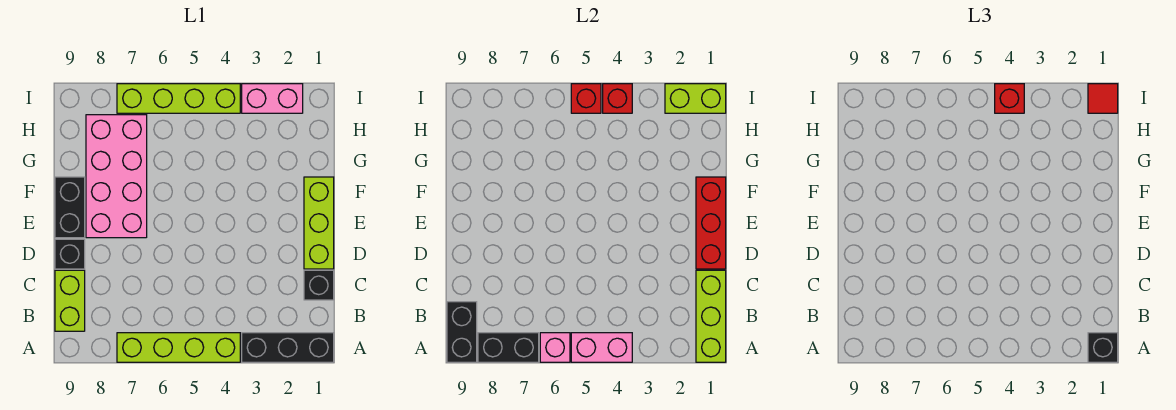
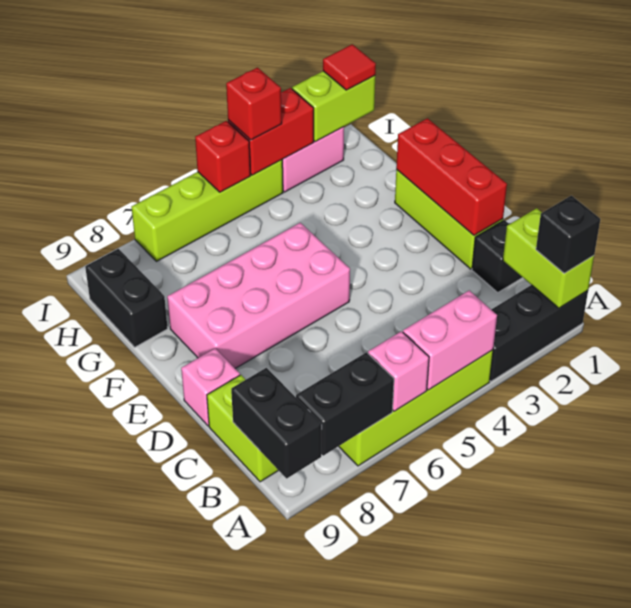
lime brick A1:C1 level 2 -> lime brick A1:B1 level 2
black brick D9 level 1 -> pink brick D9 level 1
pink brick E7:H8 level 1 -> pink brick E5:F8 level 1
black brick E9:F9 level 1 -> black brick G9:H9 level 1
red brick I4 level 2 -> red brick I3:I4 level 2

